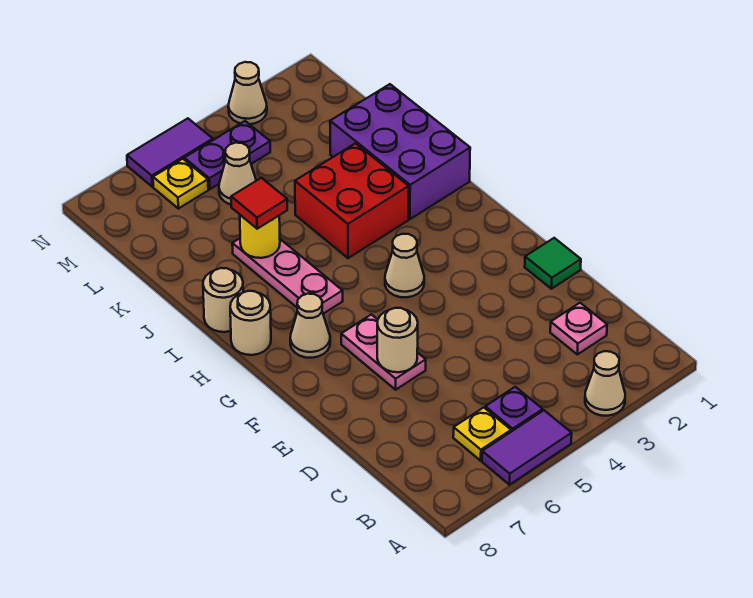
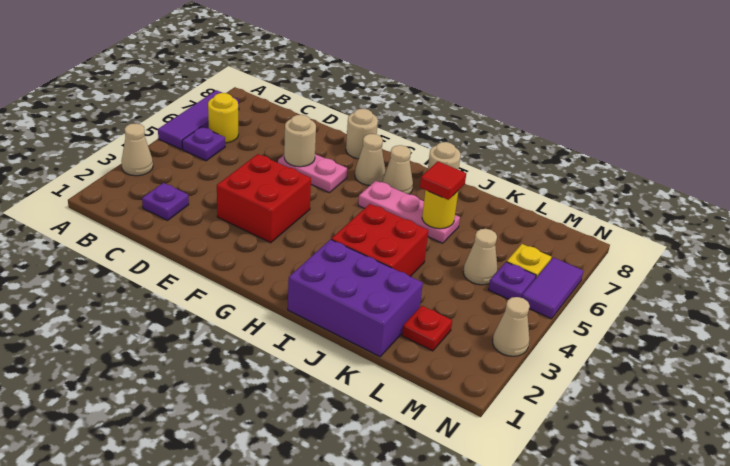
purple tile A5:A6 level 1 -> purple tile A5:A7 level 1
yellow plate B6 level 1 -> yellow round brick B6 level 1
pink plate C2 level 1 -> purple plate C2 level 1
green tile E1 level 1 -> none
none -> red brick E3:F4 level 1
tan cone G4 level 1 -> tan cone H7 level 1
tan round brick H8 level 1 -> tan round brick F8 level 1
none -> red plate L2 level 1
purple plate M4:M5 level 1 -> purple plate M5 level 1

